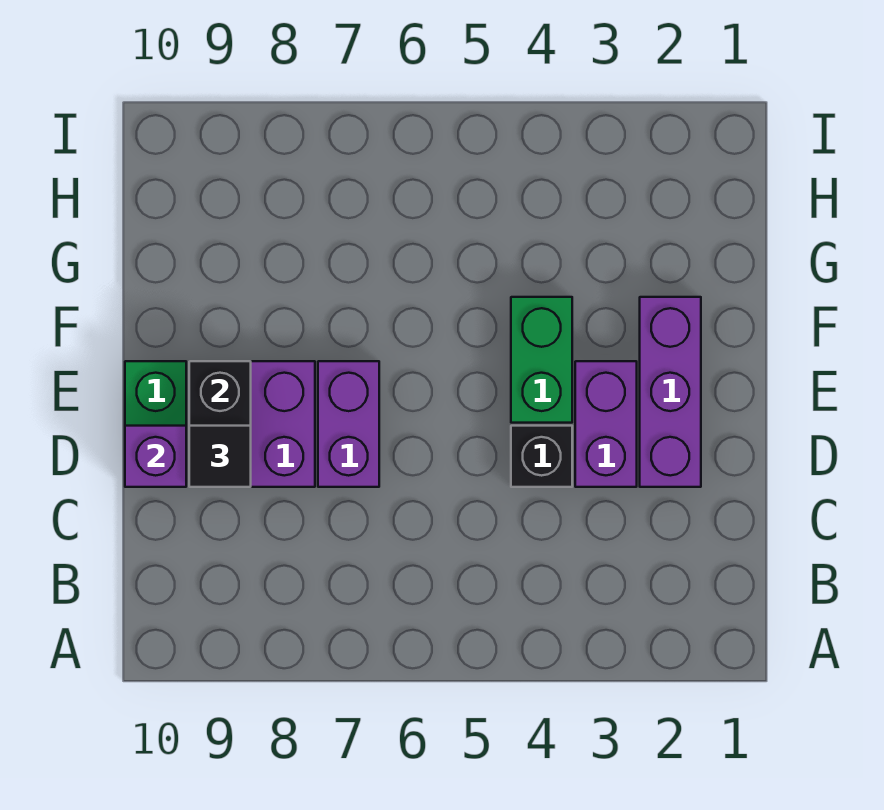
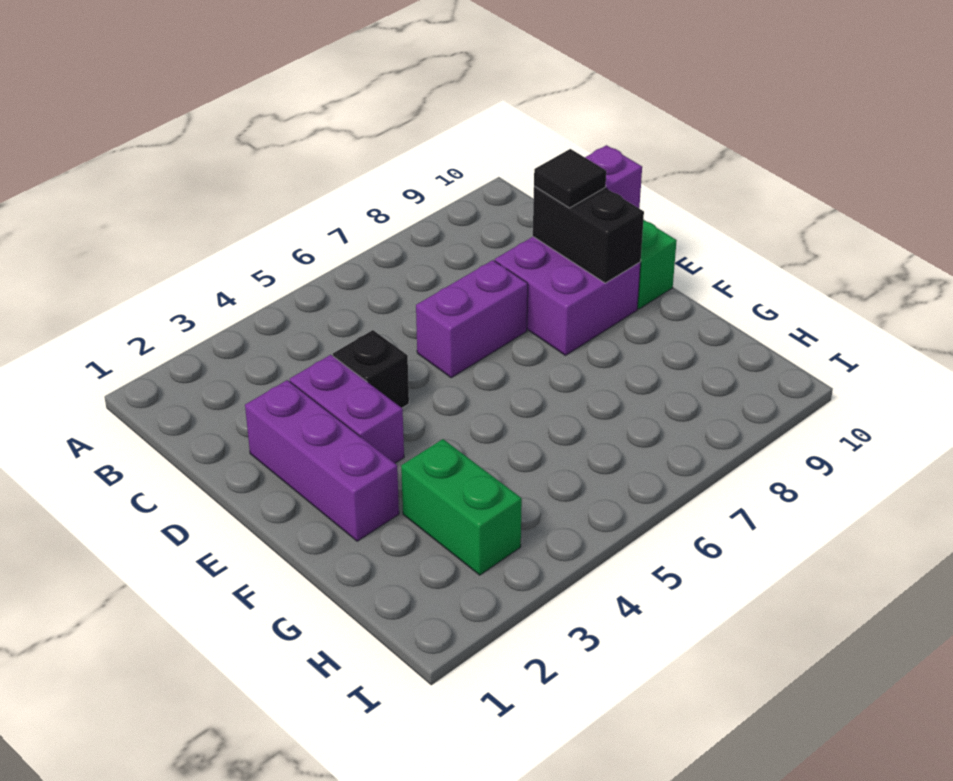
purple brick D7:E7 level 1 -> purple brick D6:D7 level 1
green brick E4:F4 level 1 -> green brick G3:H3 level 1

